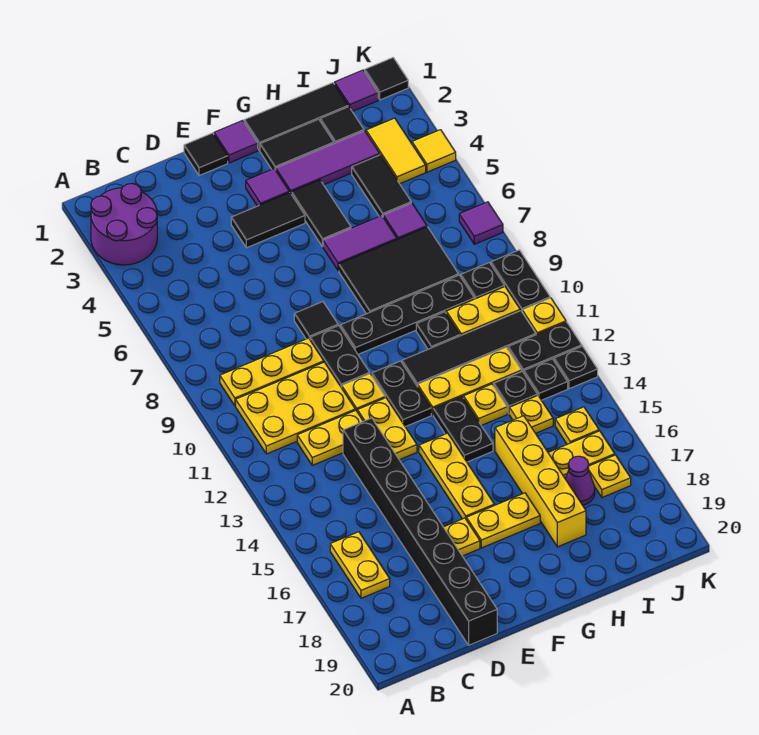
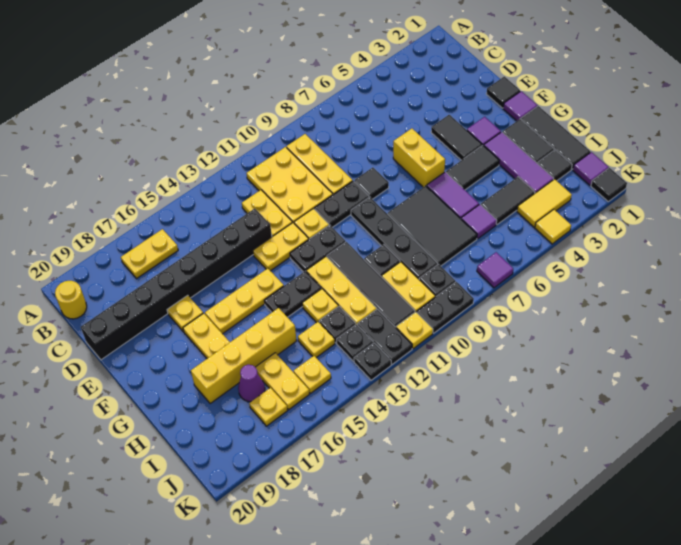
purple round brick A2:B3 level 1 -> none
none -> yellow round brick B20 level 1
none -> yellow brick E6:F6 level 1

